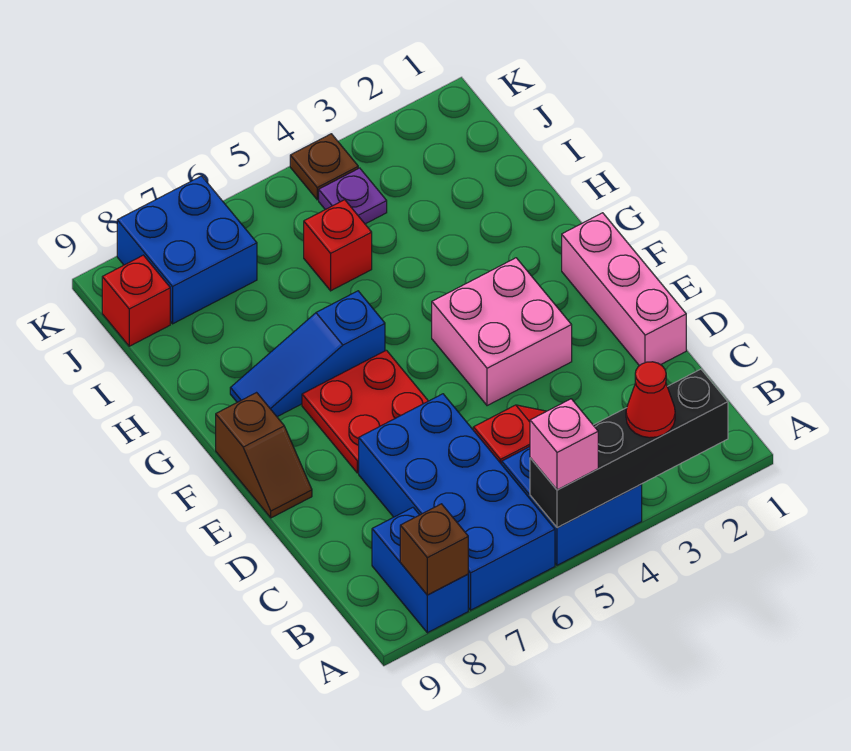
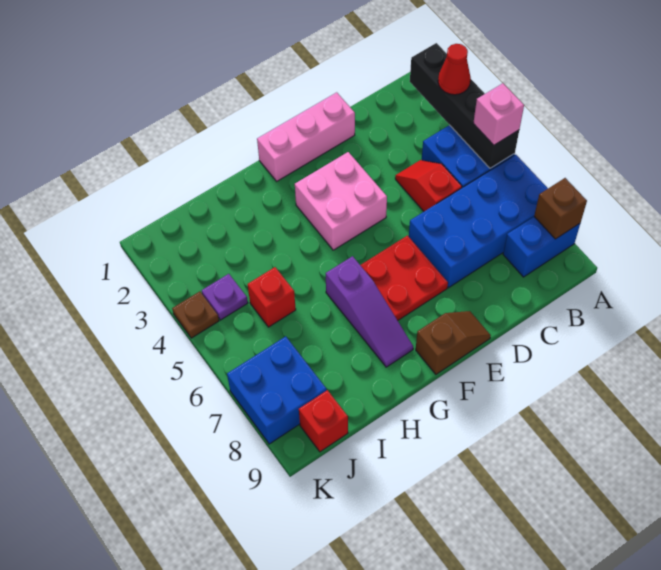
blue slope G6:G8 level 1 top 6 -> purple slope G6:G8 level 1 top 6

